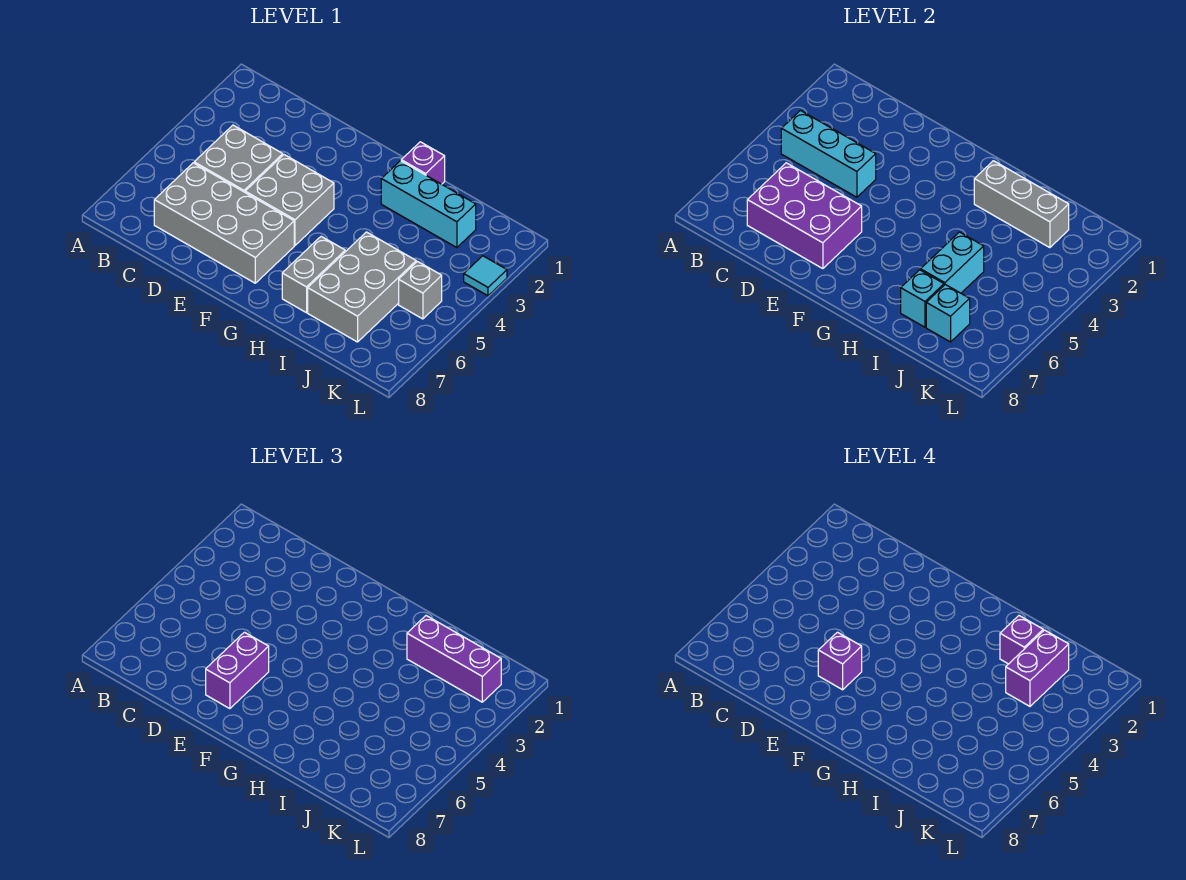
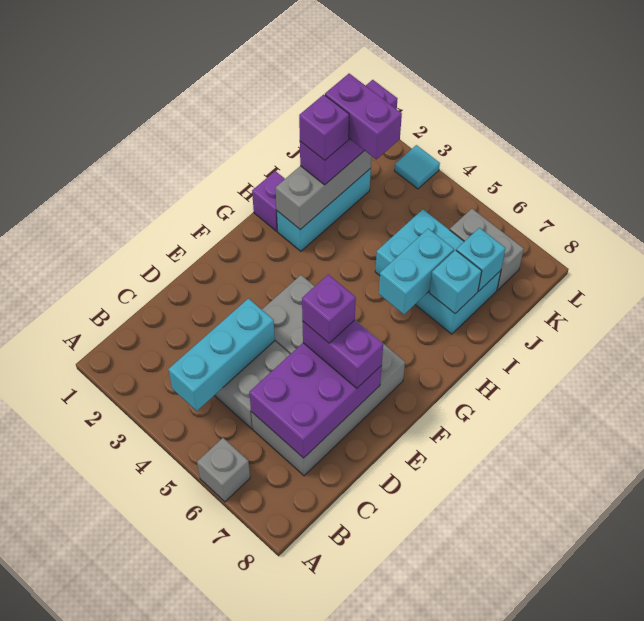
grey brick H6:H7 level 1 -> grey brick K6:K7 level 1
grey brick I5:J7 level 1 -> cyan brick I5:J7 level 1
cyan brick I5:I6 level 2 -> cyan brick H6:I6 level 2
grey brick K5 level 1 -> grey brick A6 level 1

